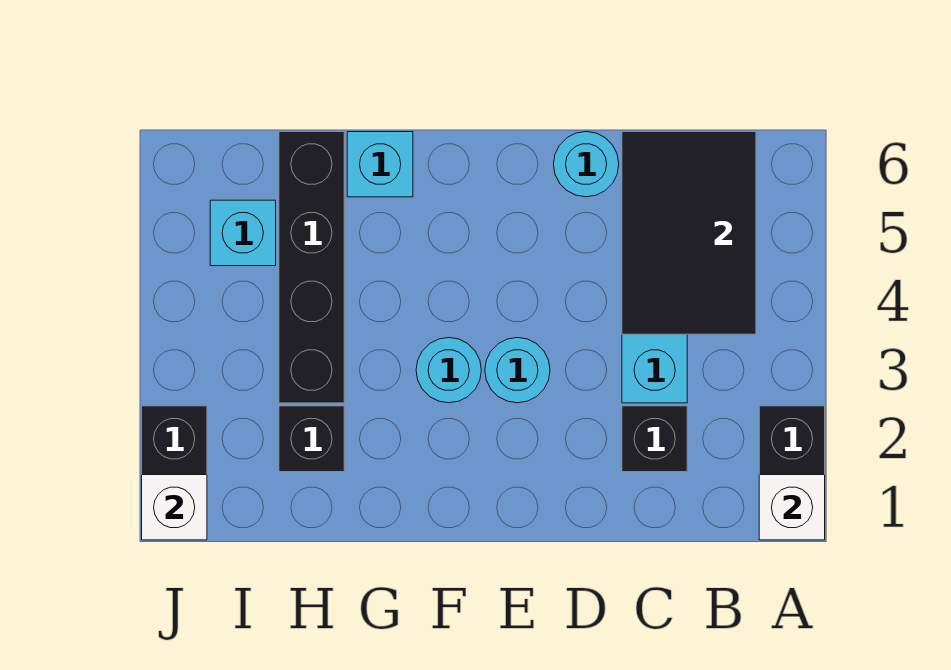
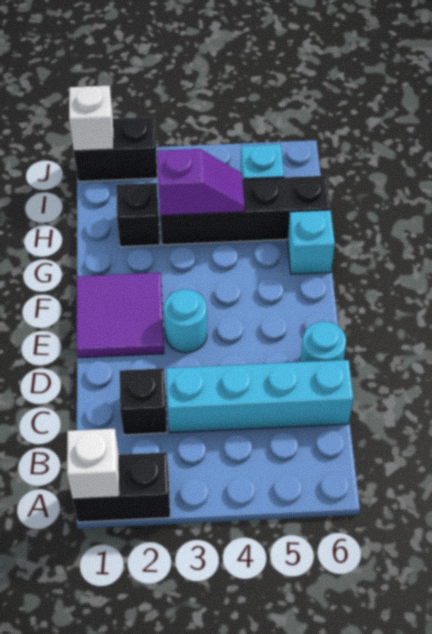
black tile B4:C6 level 2 -> none
none -> purple tile E1:F2 level 1
cyan round brick F3 level 1 -> none
none -> purple slope H3:H4 level 2 top 3

